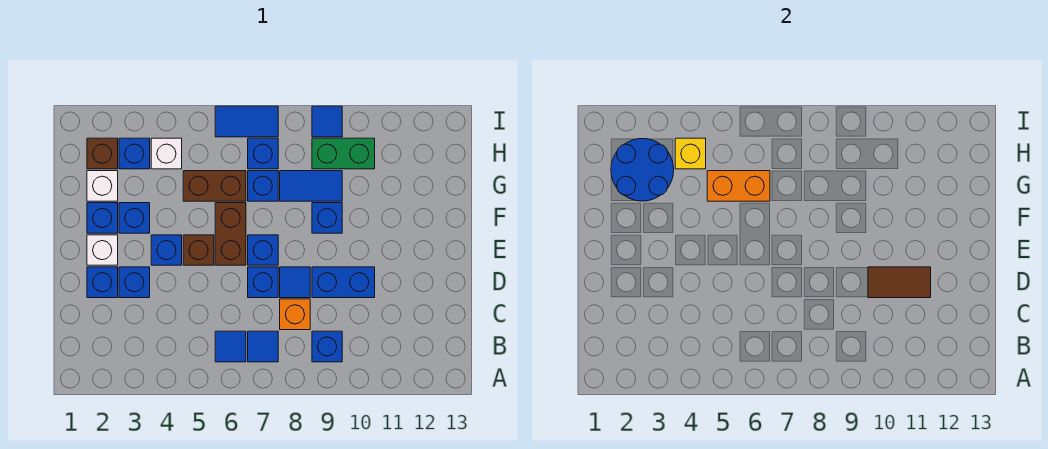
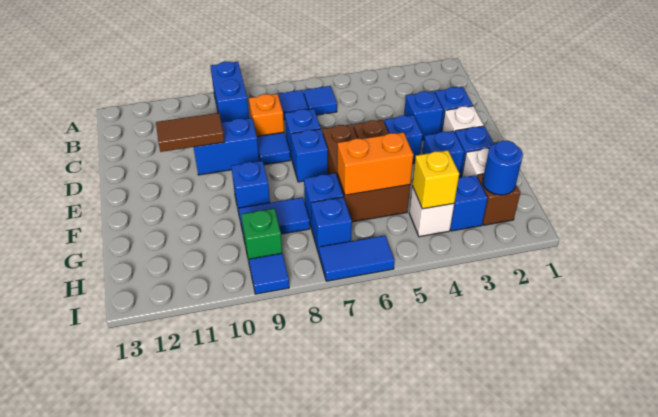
blue brick B9 level 1 -> blue brick A9:B9 level 1
blue round brick G2:H3 level 2 -> blue round brick H2 level 2
green brick H9:H10 level 1 -> green brick H9 level 1

